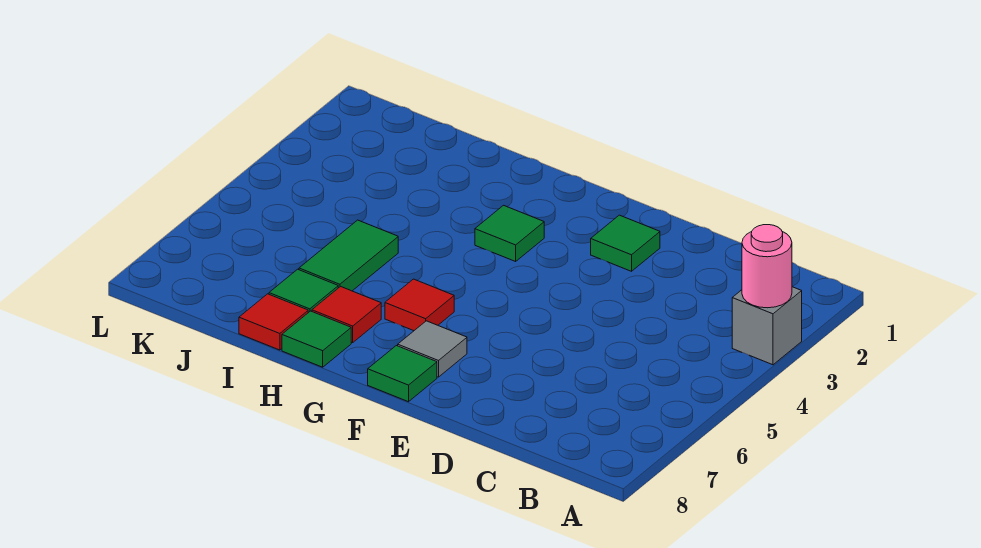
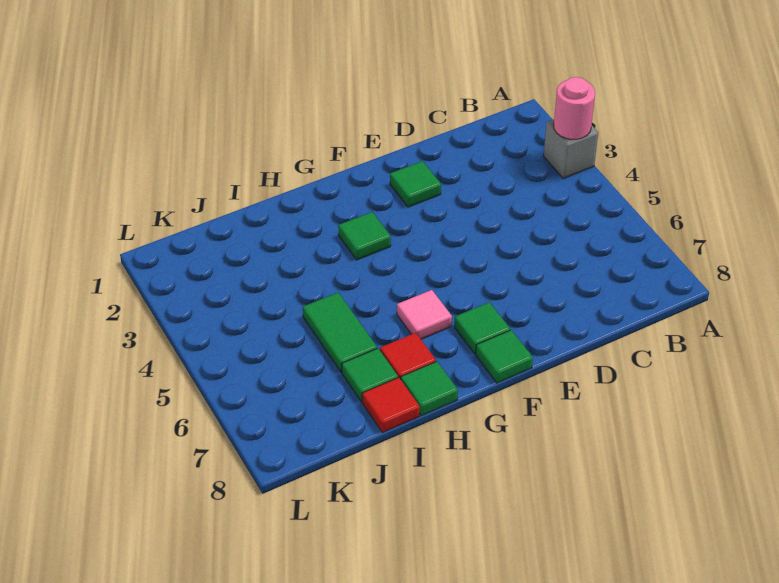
grey tile F7 level 1 -> green tile F7 level 1
red tile G6 level 1 -> pink tile G6 level 1

